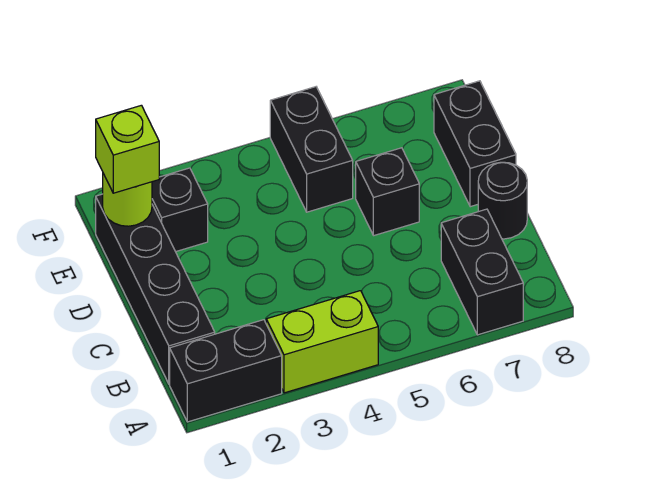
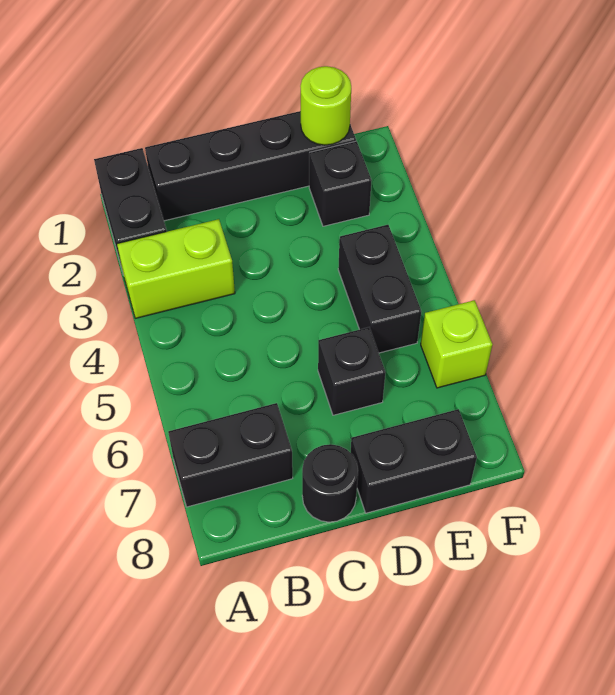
lime brick A3:A4 level 1 -> lime brick A3:B3 level 1
lime brick E1 level 3 -> lime brick F6 level 1
black brick E5:F5 level 1 -> black brick E4:E5 level 1

